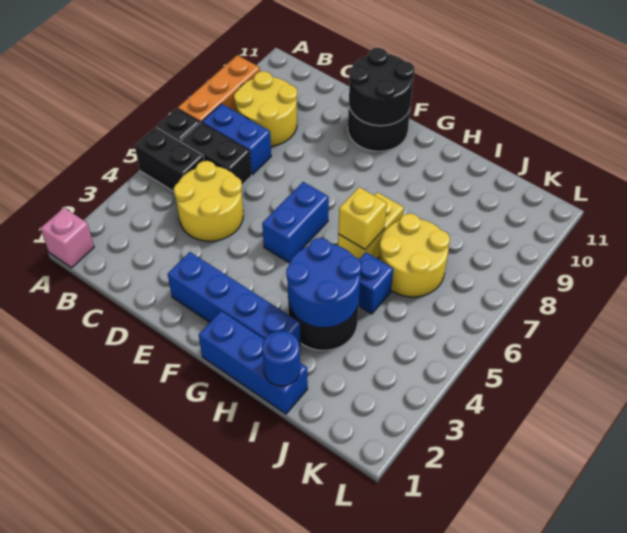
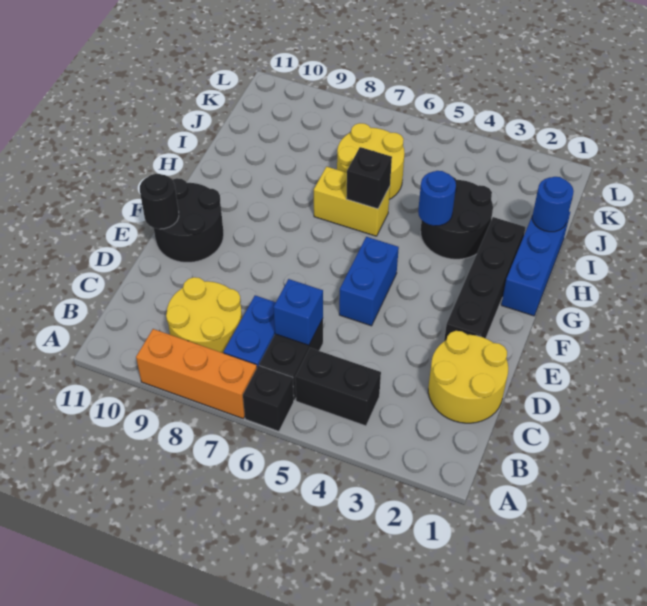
pink brick A1 level 1 -> none
black brick A5:B5 level 1 -> black brick B4:B5 level 1
yellow round brick C4:D5 level 1 -> yellow round brick C1:D2 level 1
blue brick E2:H2 level 1 -> black brick E2:H2 level 1
black round brick E10:F11 level 2 -> black round brick E11 level 2
blue brick F5:F6 level 1 -> blue brick E5:F5 level 1
blue round brick H3:I4 level 2 -> blue round brick H4 level 2
yellow brick H6 level 2 -> black brick H6 level 2
blue brick I5 level 1 -> blue brick C6 level 2

